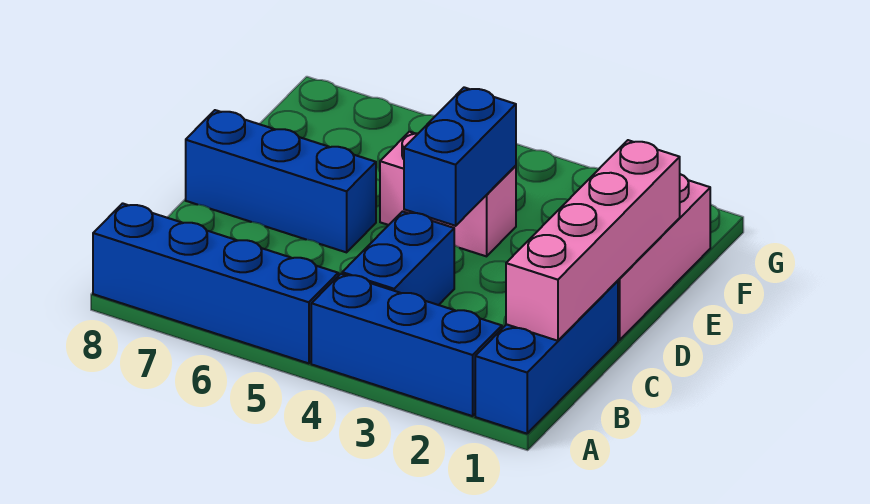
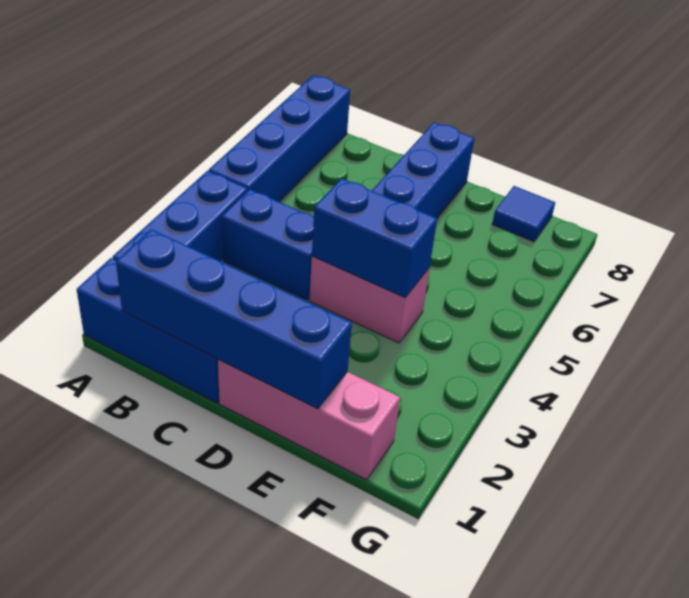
pink brick B1:E1 level 2 -> blue brick B1:E1 level 2
pink brick E4:E5 level 1 -> pink brick D4:E4 level 1
none -> blue tile F8 level 1

